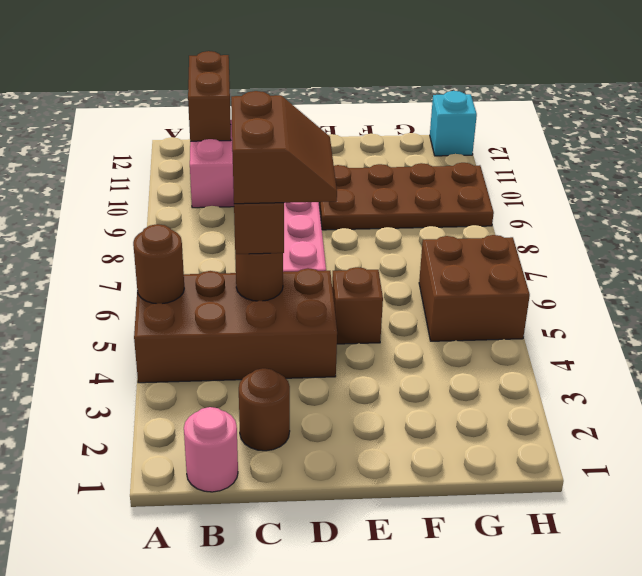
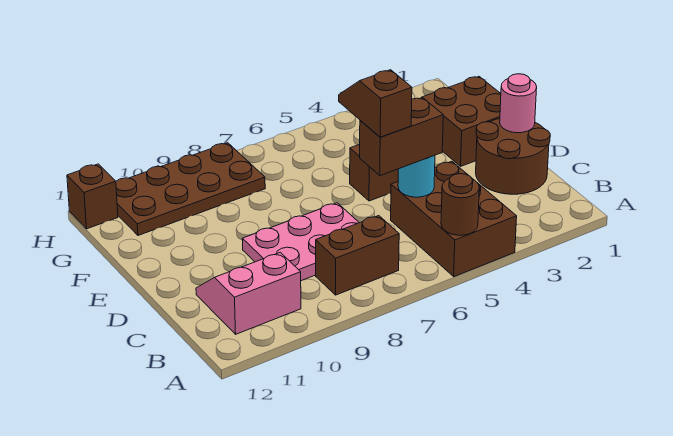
brown brick A4:D5 level 1 -> brown brick A4:C5 level 1
pink round brick B1 level 1 -> pink round brick D1 level 2
brown brick B11:B12 level 2 -> brown brick B7:B8 level 1
brown round brick C2 level 1 -> brown round brick C1:D2 level 1
brown round brick C5 level 2 -> cyan round brick C5 level 2
brown slope C5:D6 level 4 top C -> brown slope C6:D6 level 4 top C
brown plate E9:H10 level 1 -> brown plate G8:H11 level 1
brown brick G5:H6 level 1 -> brown brick E1:F2 level 1
cyan brick H12 level 1 -> brown brick H12 level 1

